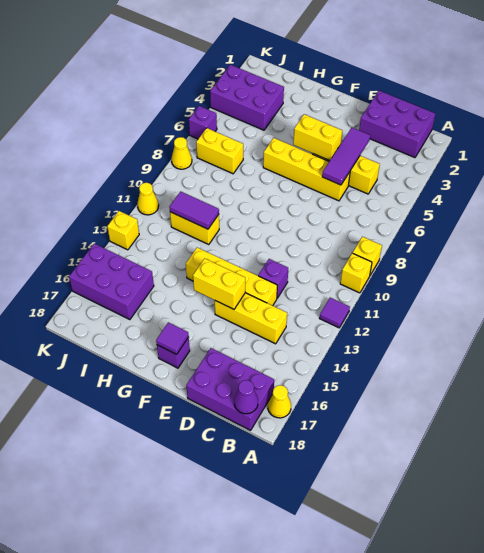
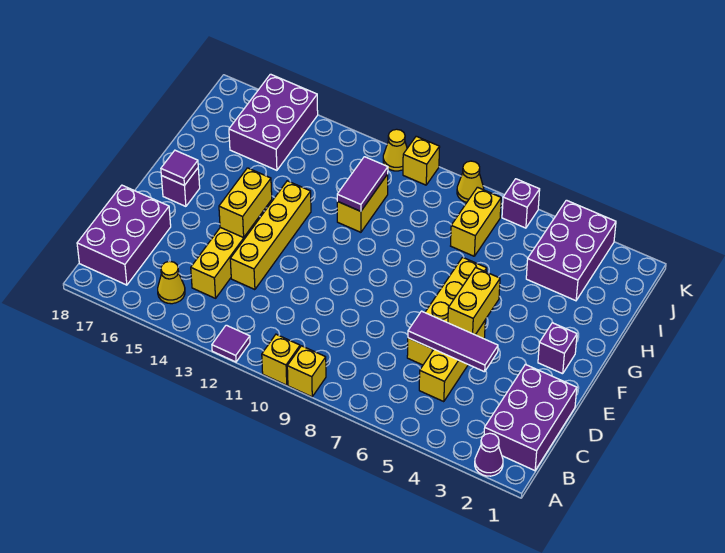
yellow cone A17 level 1 -> yellow cone B15 level 1
purple cone B18 level 2 -> purple cone A2 level 1
purple brick D12 level 1 -> purple brick F2 level 1
yellow brick K13 level 1 -> yellow brick K10 level 1

